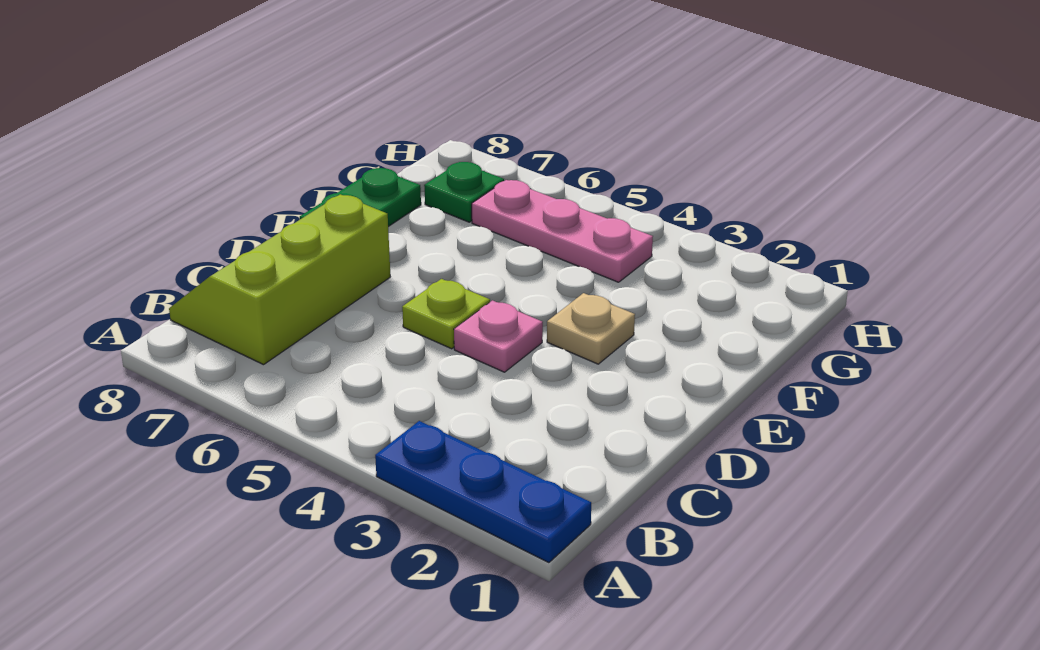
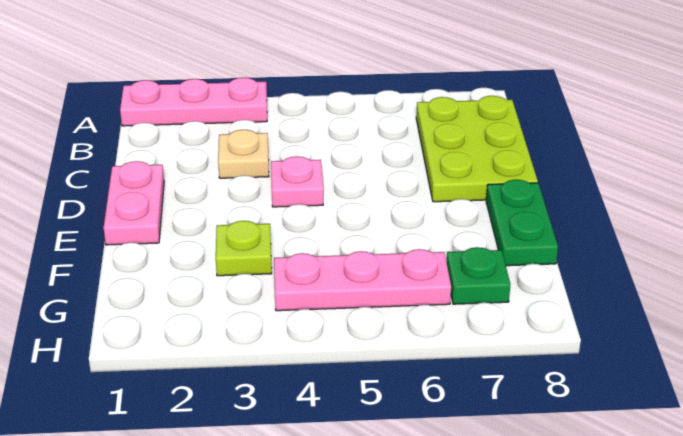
blue plate A1:A3 level 1 -> pink plate A1:A3 level 1
lime slope B7:D8 level 1 top 7 -> lime plate B7:D8 level 1
none -> pink plate D1:E1 level 1
lime plate D5 level 1 -> lime plate F3 level 1
tan plate E3 level 1 -> tan plate C3 level 1

